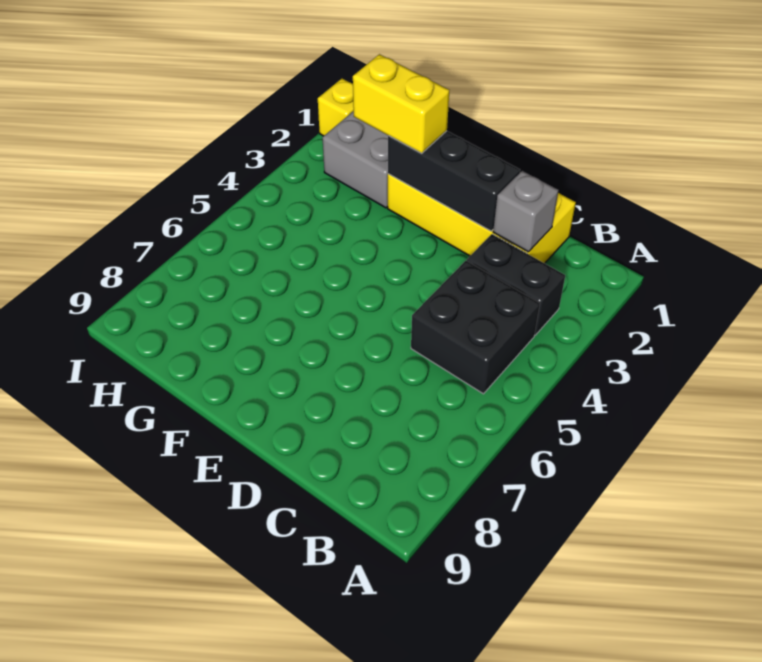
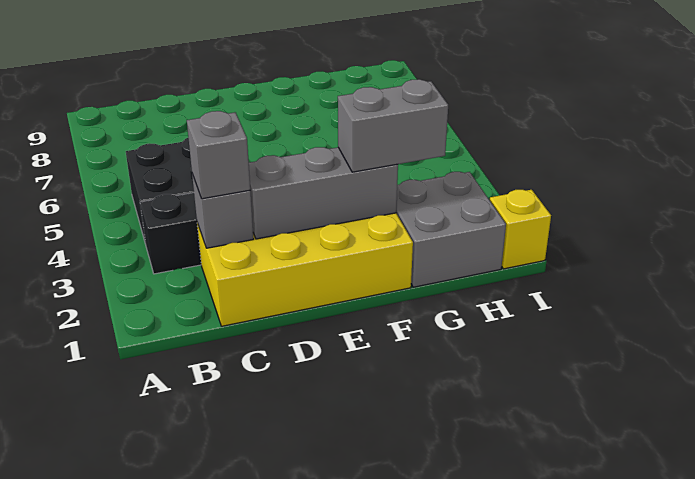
none -> grey brick C2 level 3
black brick D2:F2 level 2 -> grey brick D2:F2 level 2
yellow brick F2:G2 level 3 -> grey brick F2:G2 level 3

